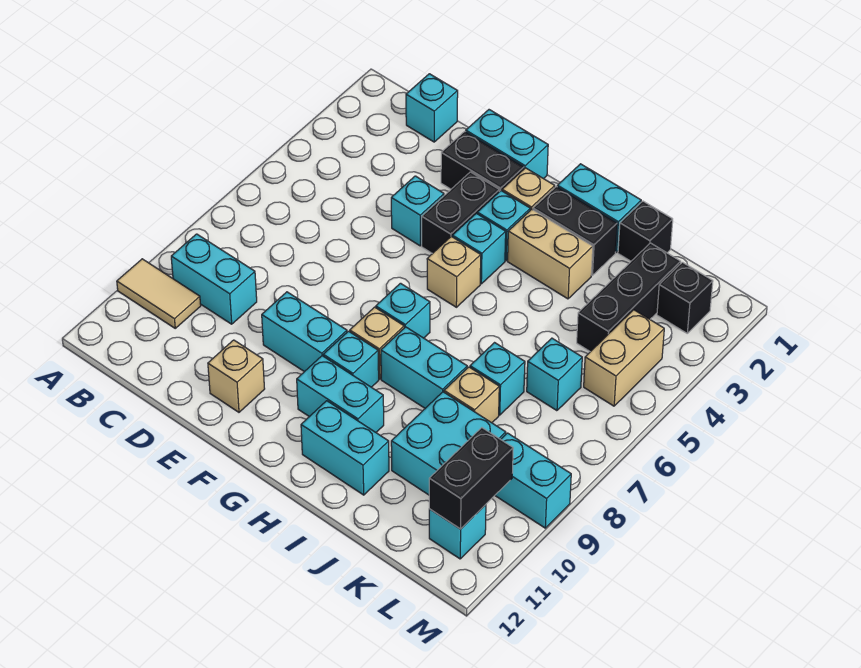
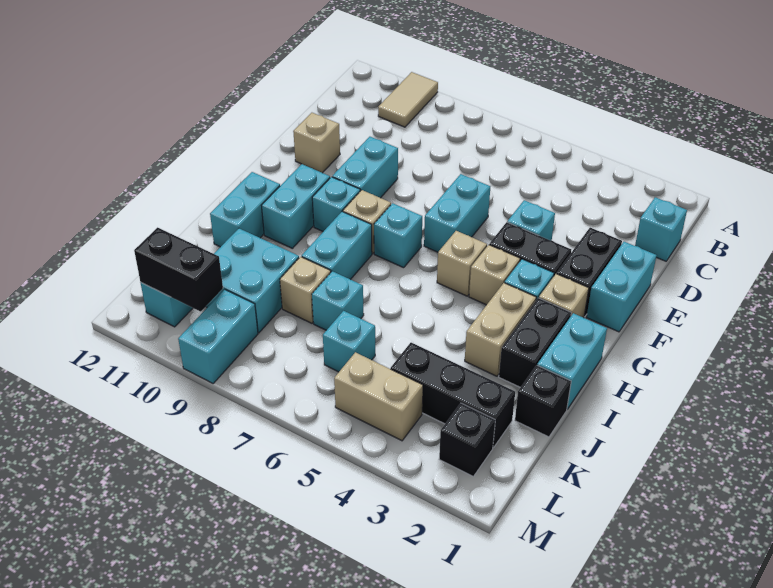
cyan brick B9:C9 level 1 -> cyan brick E6:F6 level 1
cyan brick G4 level 1 -> tan brick G4 level 1

